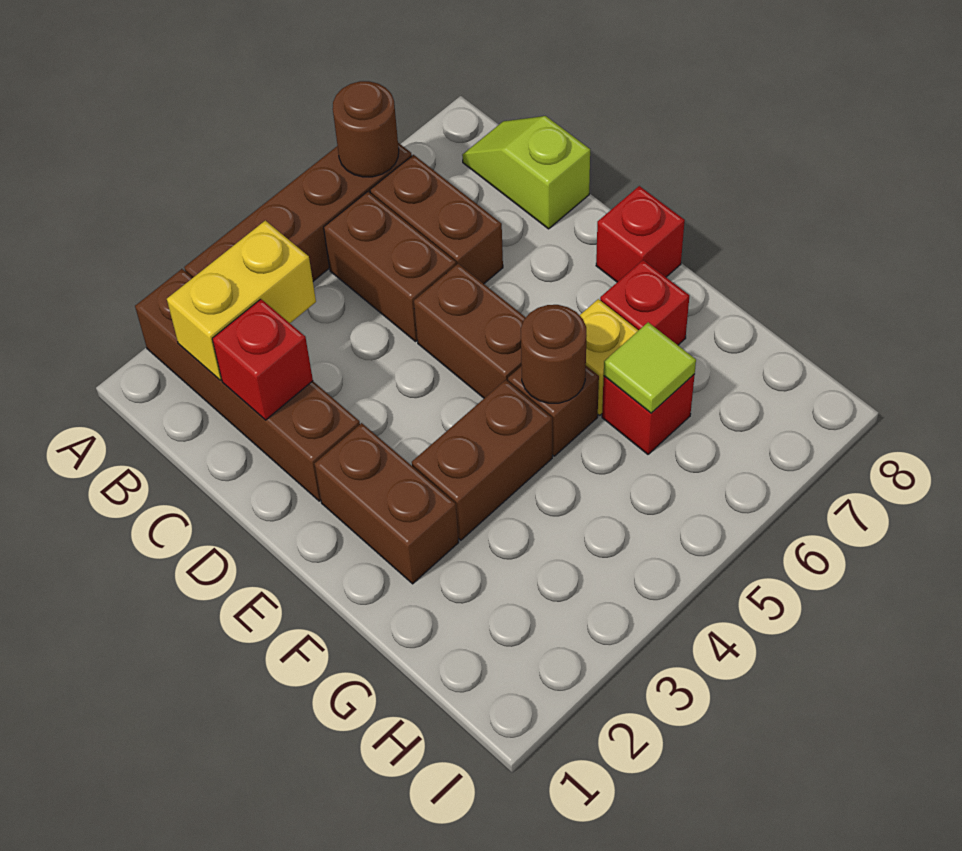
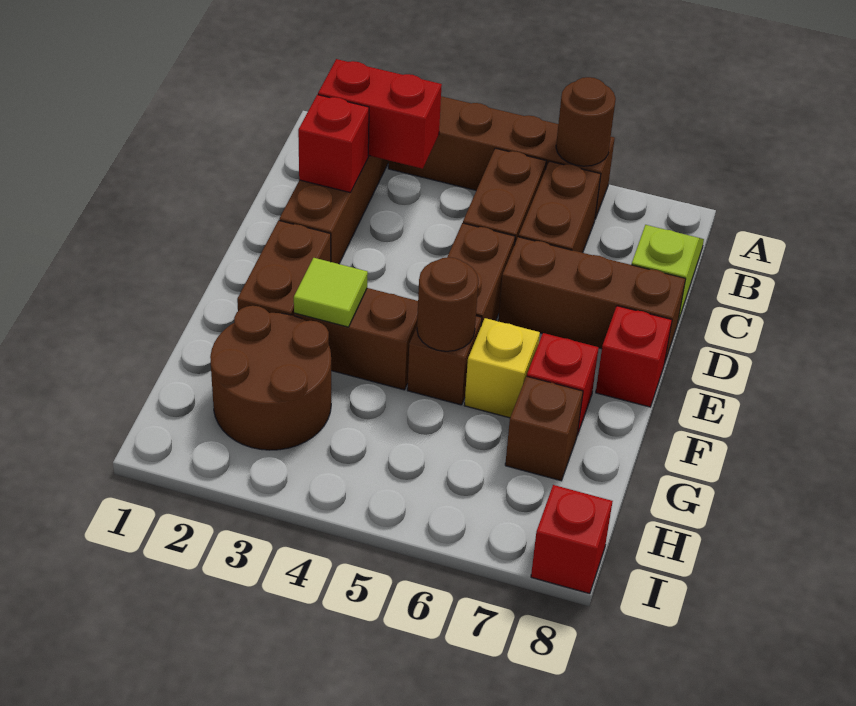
yellow brick B2:B3 level 2 -> red brick B2:B3 level 2
none -> brown brick D6:D8 level 1
none -> brown round brick G2:H3 level 1
red brick G6 level 1 -> red brick I8 level 1
lime tile G6 level 2 -> lime tile F3 level 2
none -> brown brick G7 level 1

